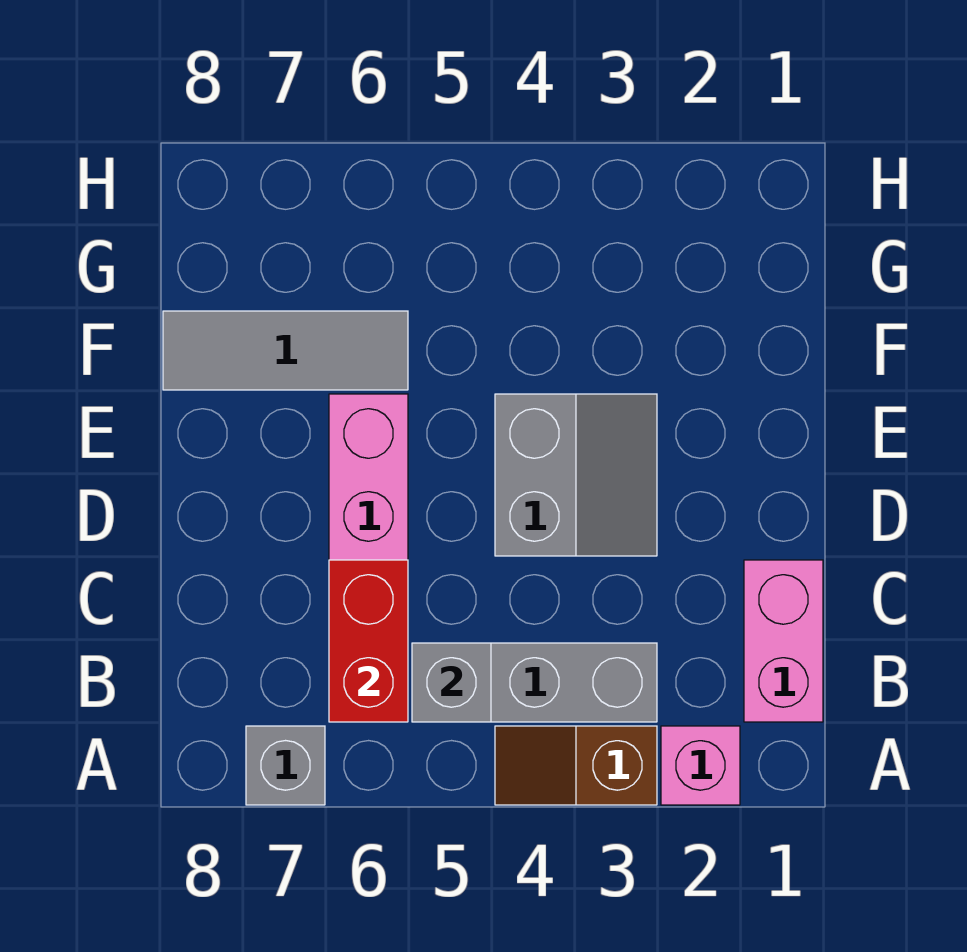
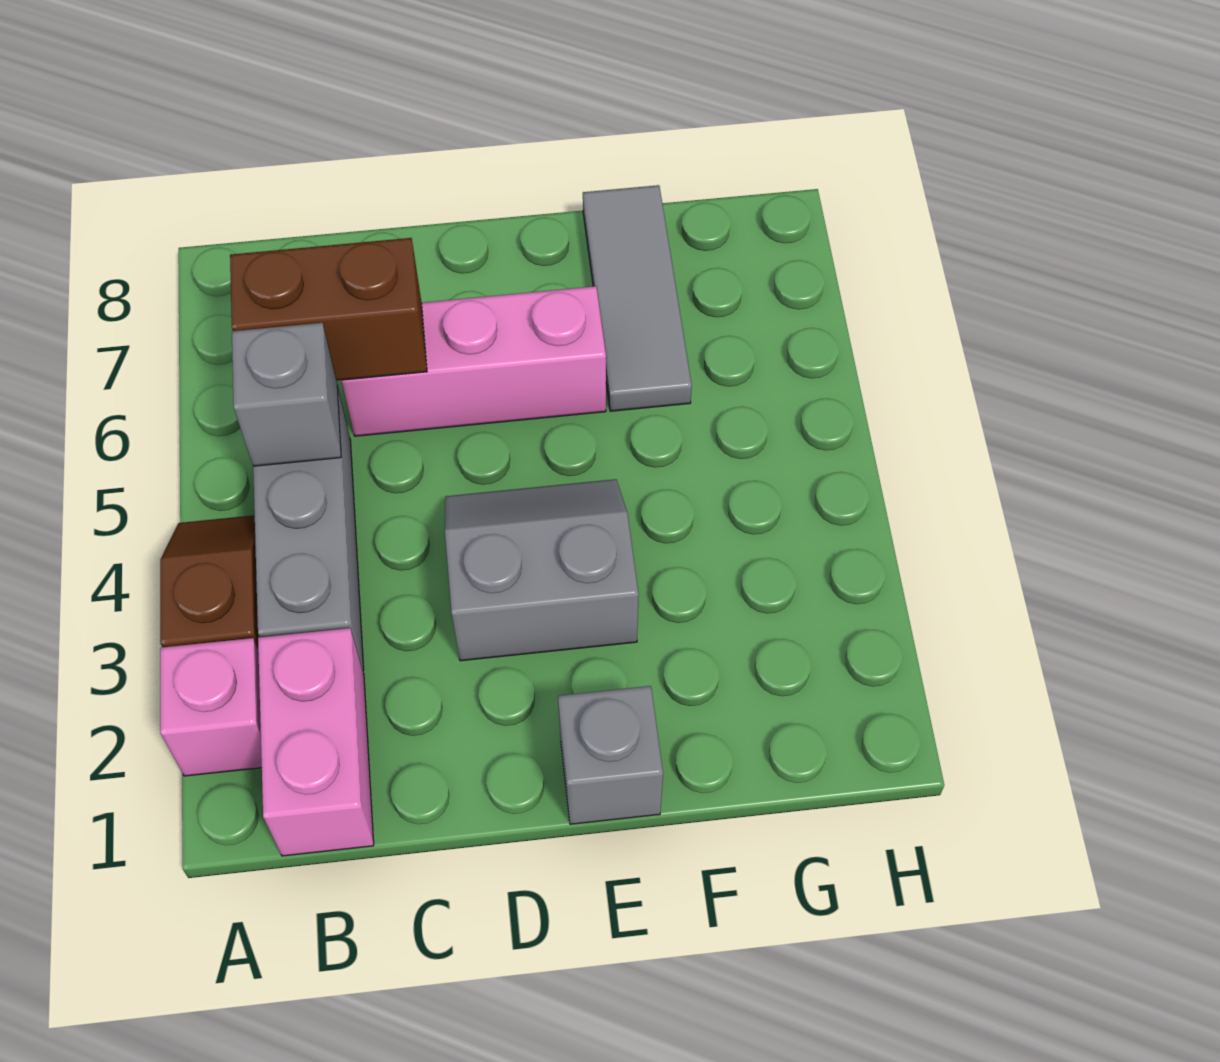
grey brick A7 level 1 -> grey brick E1 level 1
pink brick B1:C1 level 1 -> pink brick B1:B2 level 1
red brick B6:C6 level 2 -> brown brick B6:C6 level 2
grey slope D3:E4 level 1 top 4 -> grey slope D3:E4 level 1 top 3

